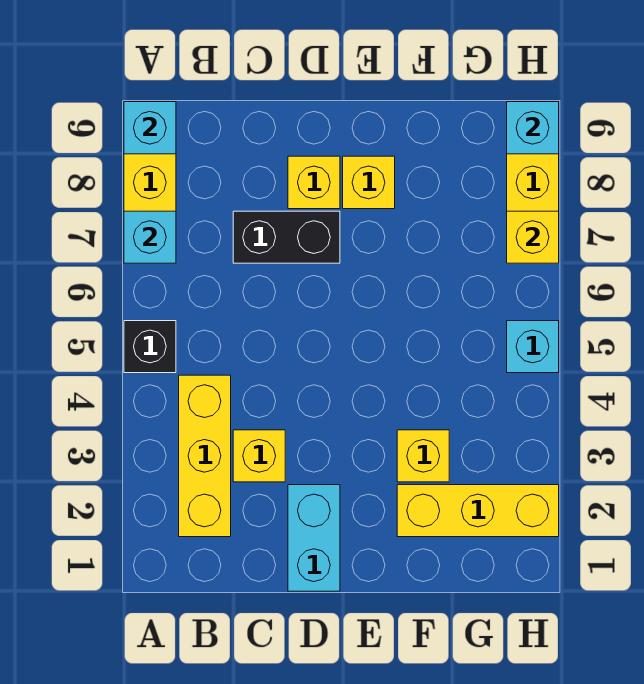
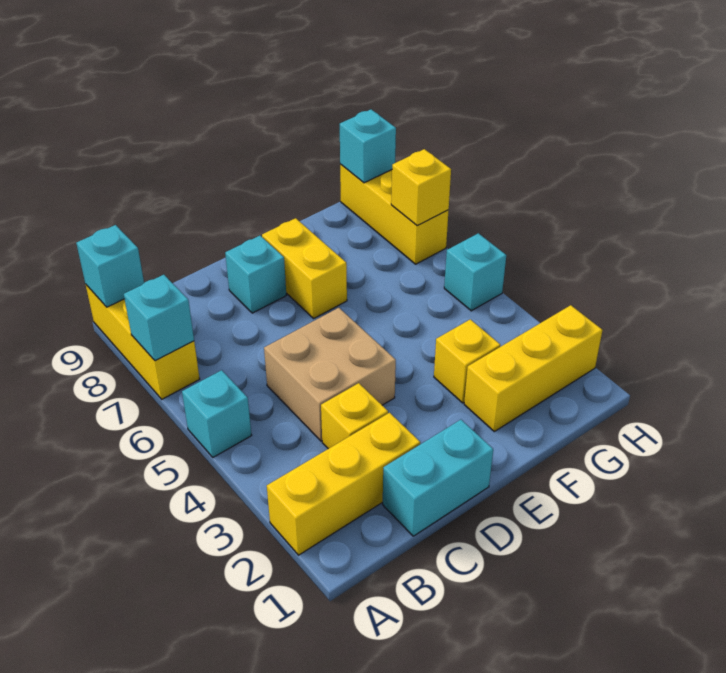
black brick A5 level 1 -> cyan brick A5 level 1
yellow brick B2:B4 level 1 -> yellow brick A2:C2 level 1
none -> tan brick C4:D5 level 1
black brick C7:D7 level 1 -> none
cyan brick D1:D2 level 1 -> cyan brick C1:D1 level 1
yellow brick D8 level 1 -> cyan brick D8 level 1
yellow brick E8 level 1 -> yellow brick E7:E8 level 1

